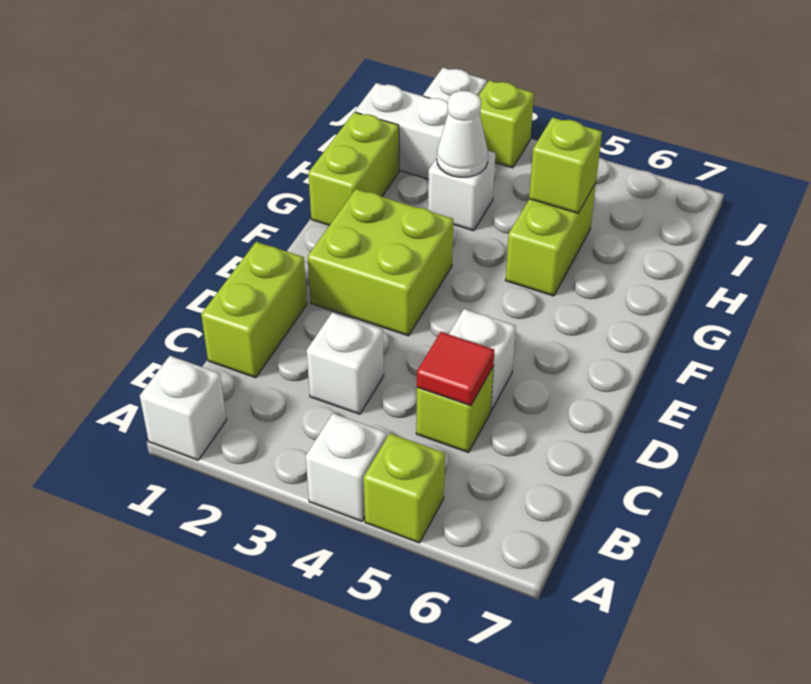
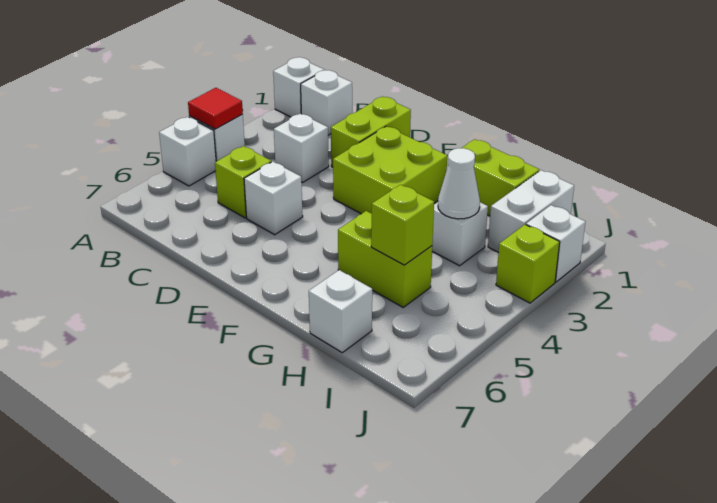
lime brick A5 level 1 -> white brick A5 level 1
none -> white brick B1 level 1
lime brick C1:D1 level 1 -> lime brick D1:D2 level 1
red tile C5 level 2 -> red tile A4 level 2
none -> white brick H7 level 1

